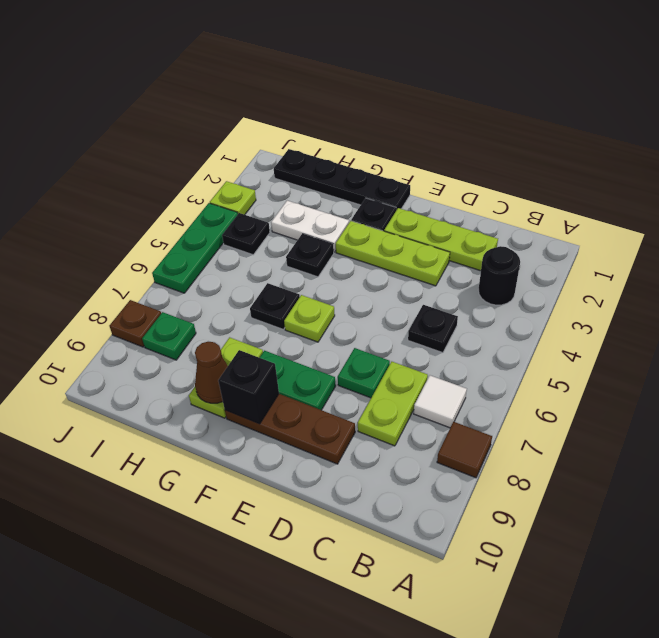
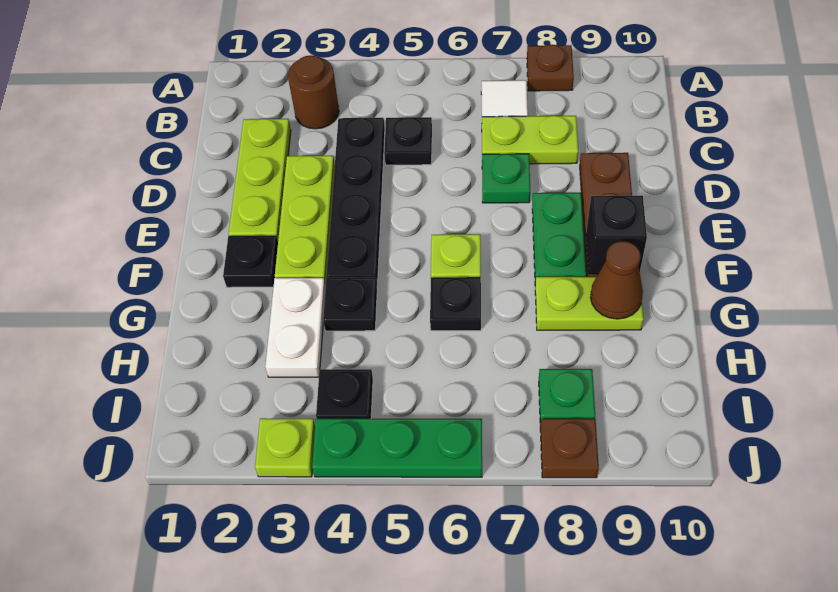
brown tile A8 level 1 -> brown plate A8 level 1
black round brick B3 level 1 -> brown round brick B3 level 1
black plate F1:I1 level 1 -> black plate C4:F4 level 1

